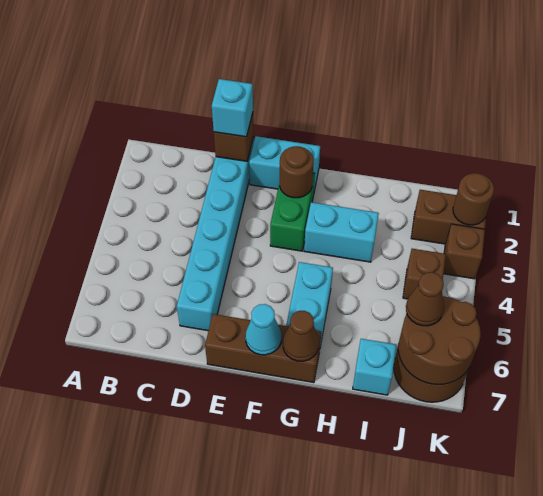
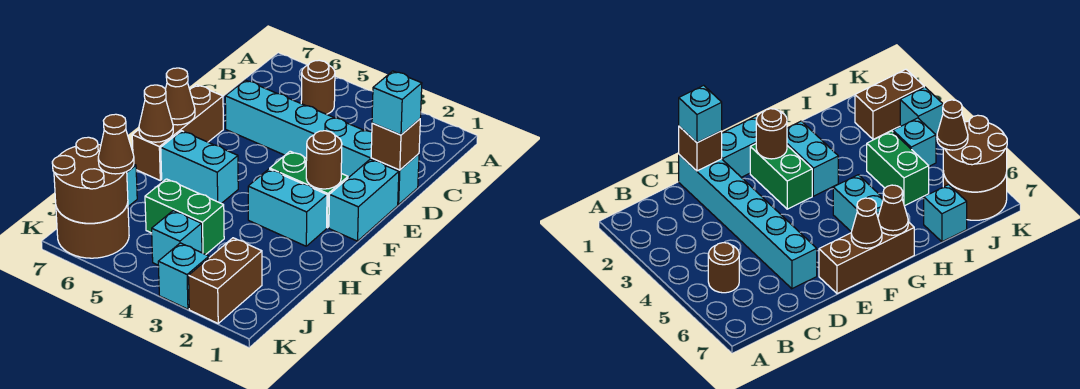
cyan cone F7 level 2 -> brown cone F7 level 2
cyan brick G3:H3 level 1 -> cyan brick G2:G3 level 1
none -> green brick I4:I5 level 1
brown brick J4 level 1 -> cyan brick J4 level 1
brown round brick K2 level 2 -> brown round brick B5 level 1
brown brick K3 level 1 -> cyan brick K3 level 1

